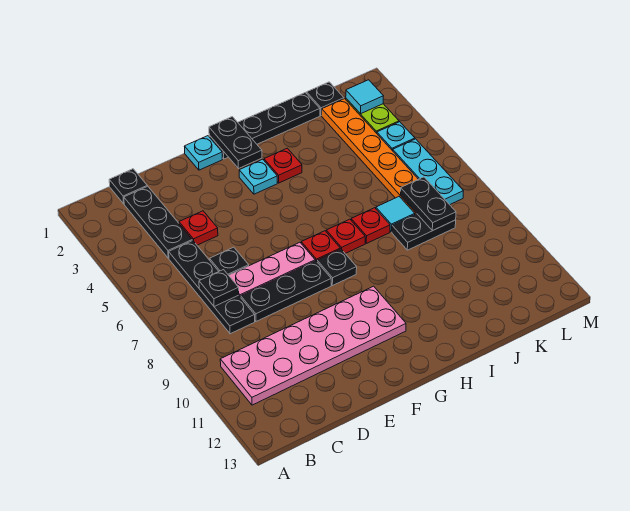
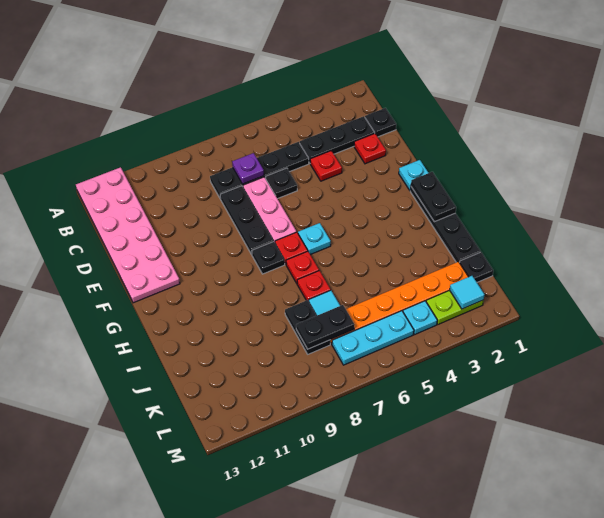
pink plate B10:G11 level 1 -> pink plate A12:F13 level 1
black plate C7 level 2 -> purple plate C7 level 2
black plate G1:G2 level 2 -> black plate G1:H1 level 2
cyan plate G3 level 1 -> cyan plate G6 level 1
red plate H3 level 1 -> red plate D2 level 1

